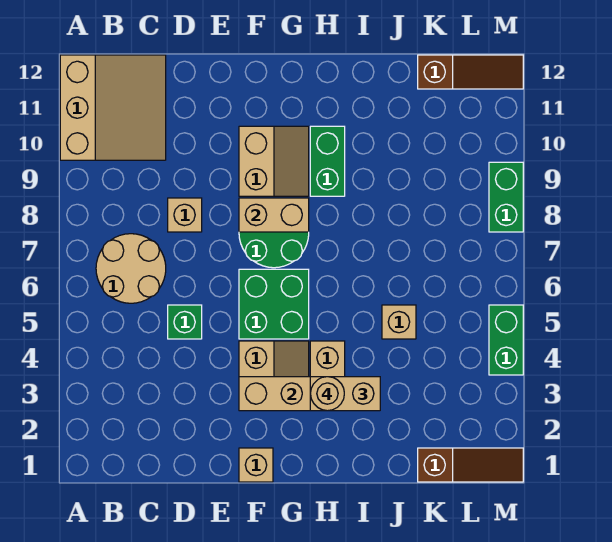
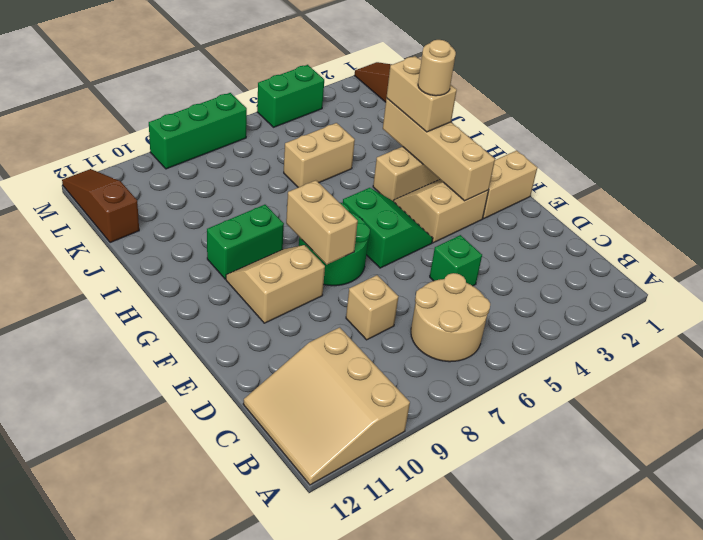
tan slope A10:C12 level 1 top A -> tan slope A10:C12 level 1 top 10
tan brick F1 level 1 -> tan brick F1:F2 level 1
green brick F5:G6 level 1 -> green slope F5:G6 level 1 top 6
tan brick J5 level 1 -> tan brick J5:J6 level 1
green brick M8:M9 level 1 -> green brick M7:M9 level 1

